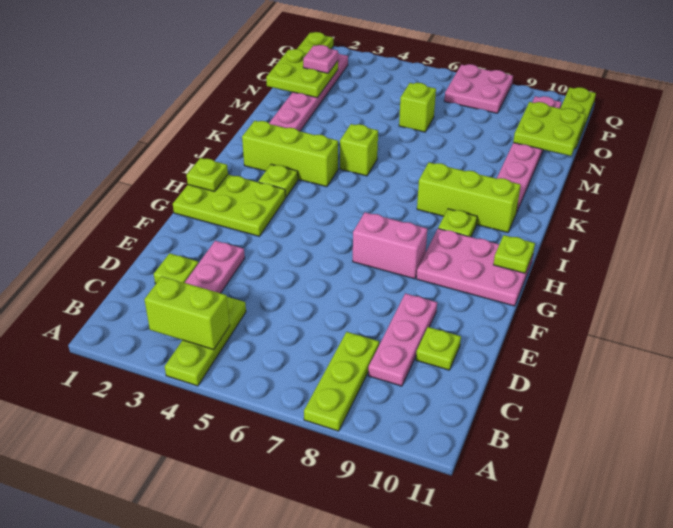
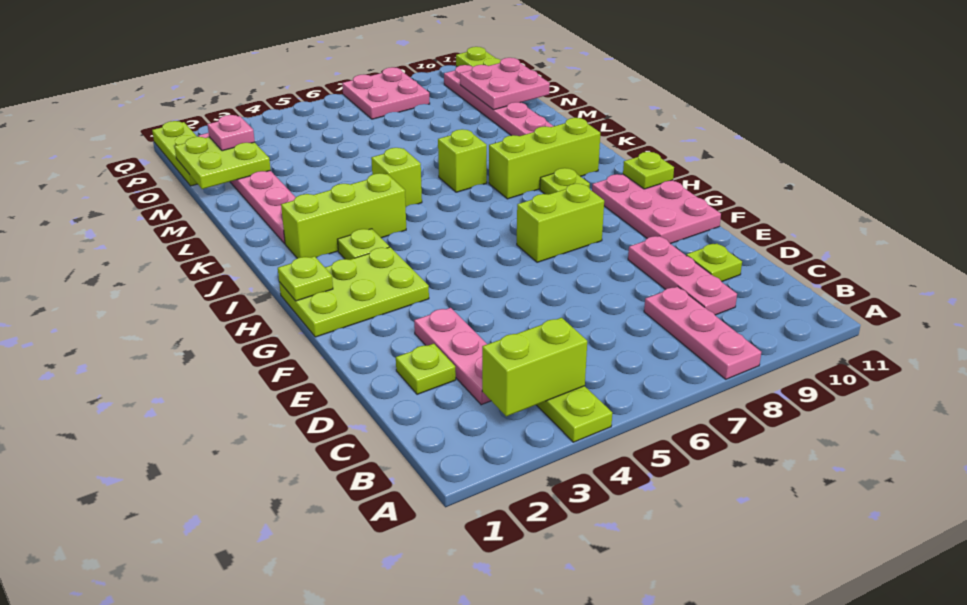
lime plate A8:C8 level 1 -> pink plate A8:C8 level 1
pink brick G7:G8 level 1 -> lime brick G7:G8 level 1
pink plate G9:H11 level 1 -> pink plate F10:H11 level 1
lime brick N6 level 1 -> lime brick K7 level 1
lime plate N10:O11 level 2 -> pink plate N10:O11 level 2

